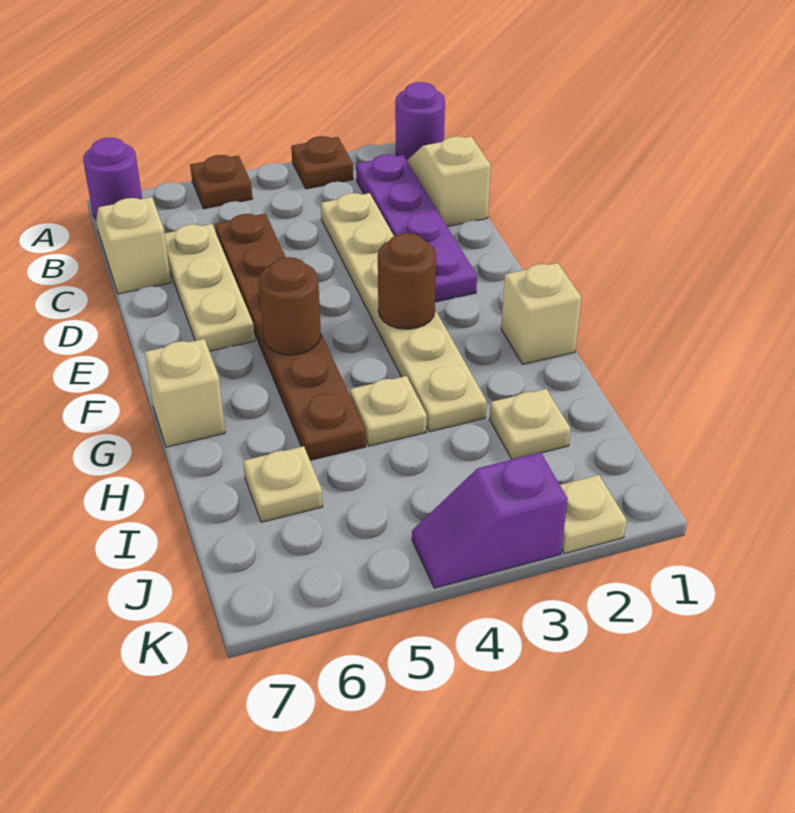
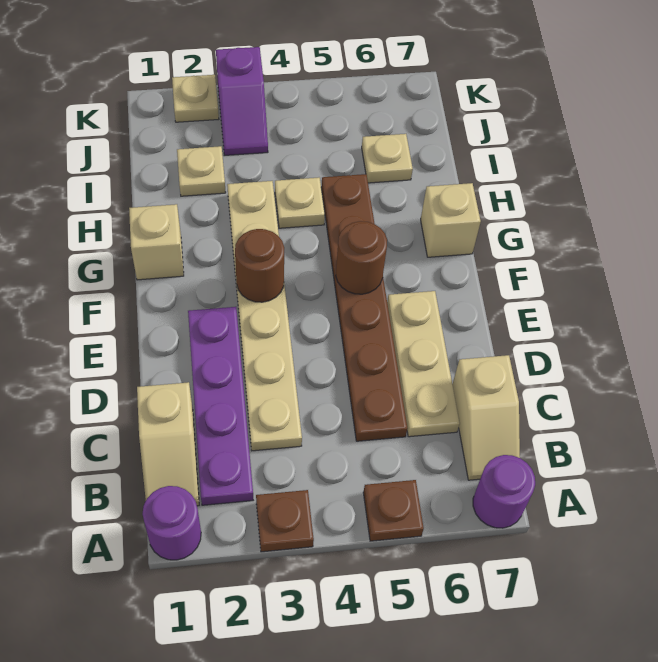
purple slope K3:K4 level 1 top 3 -> purple slope J3:K3 level 1 top K

